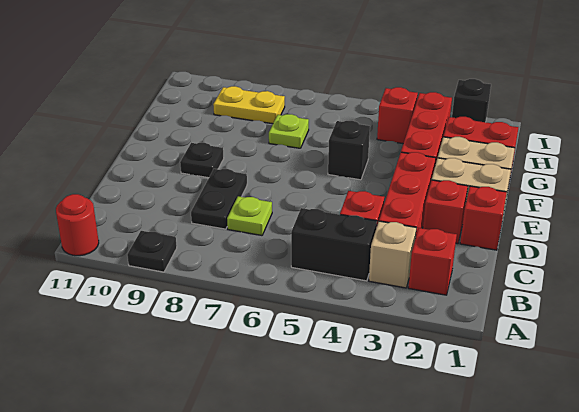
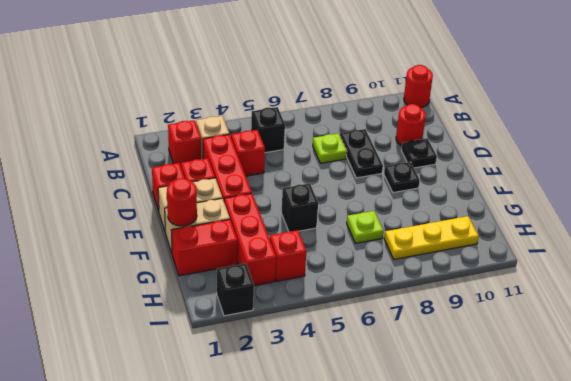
black plate A9 level 1 -> black plate D10 level 1
black brick B4:B5 level 1 -> black brick B5 level 1
none -> red round brick C10 level 1
none -> red round brick F1 level 2
yellow plate H8:H9 level 1 -> yellow plate H8:H10 level 1

